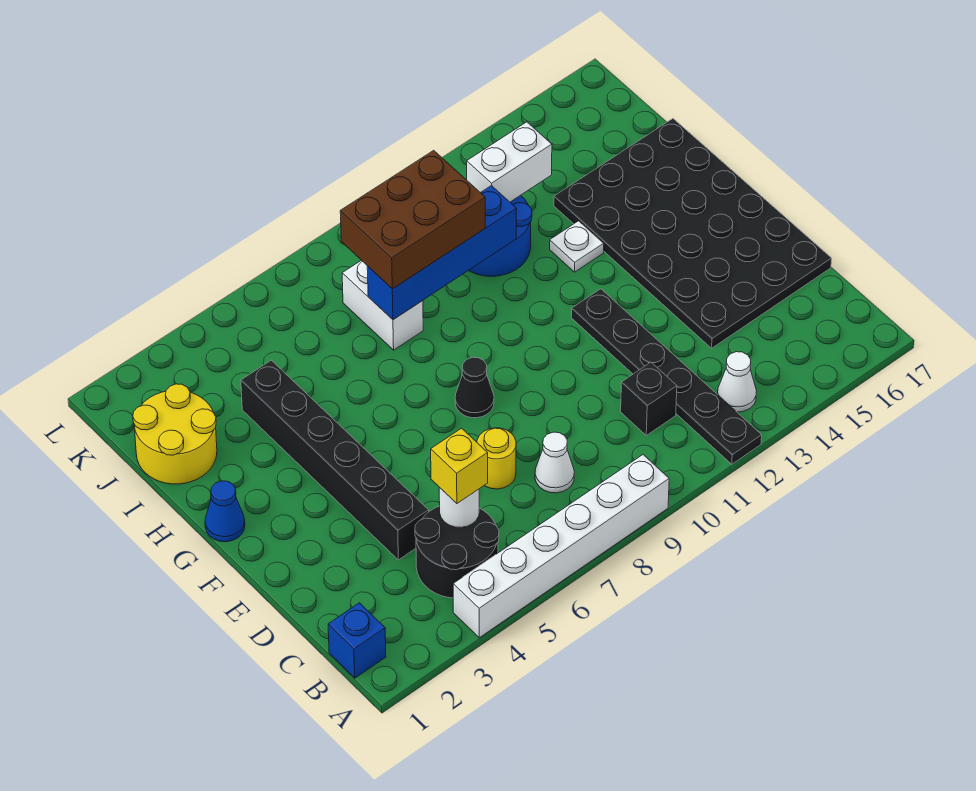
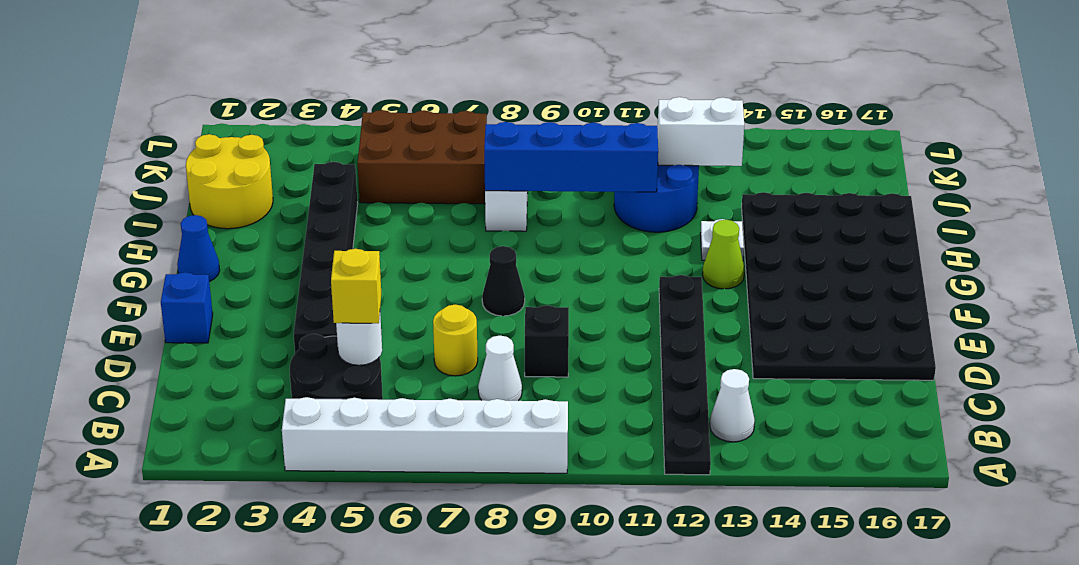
blue brick B1 level 1 -> blue brick E1 level 1
black brick C11 level 1 -> black brick D9 level 1
none -> lime cone G13 level 1
brown brick I8:J10 level 3 -> brown brick J5:K7 level 1

